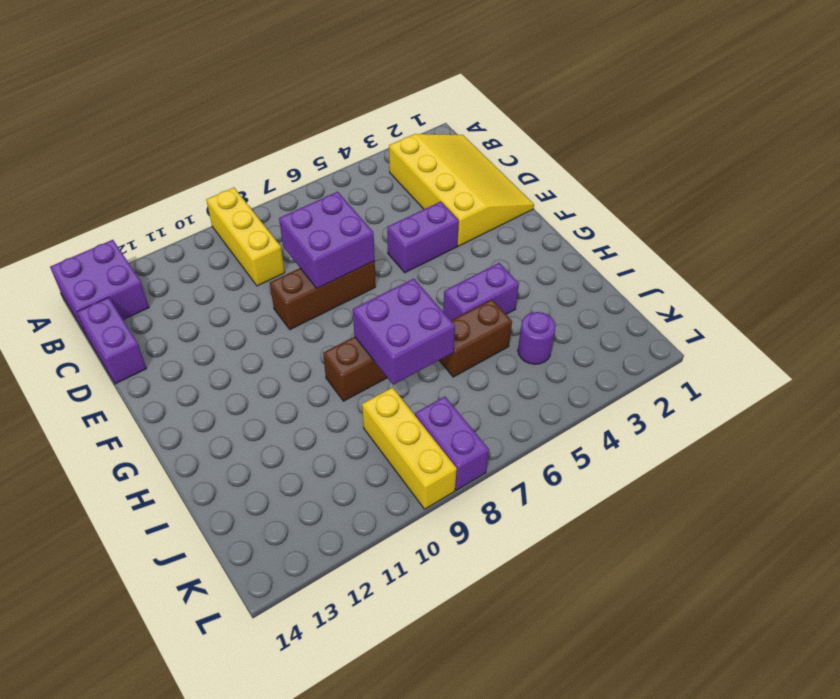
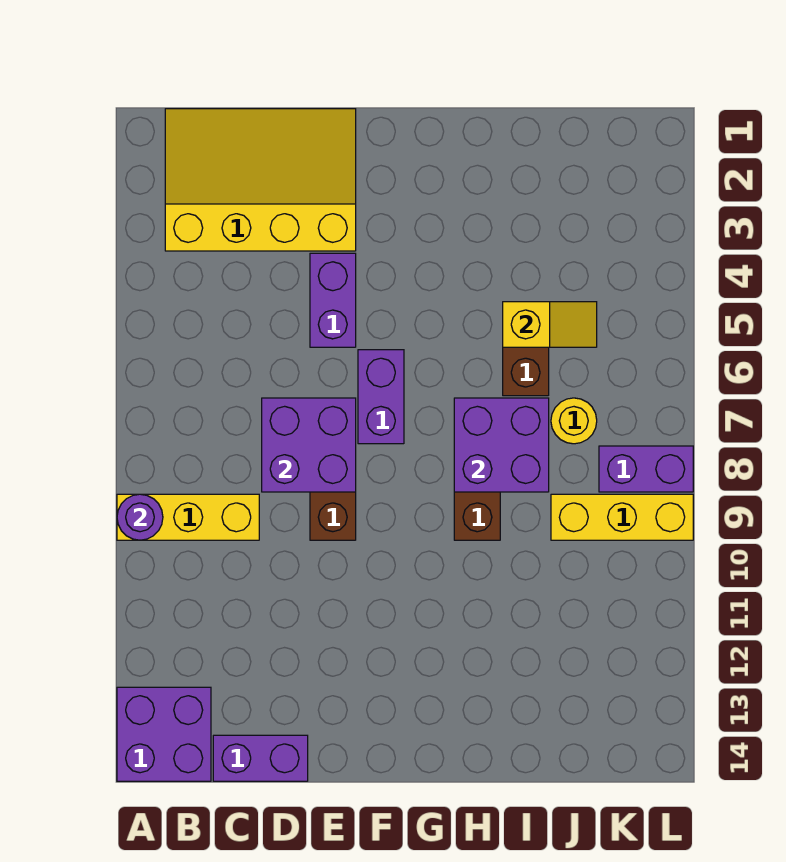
purple brick H4:H5 level 1 -> purple brick F6:F7 level 1
none -> yellow slope I5:J5 level 2 top I
purple round brick J4 level 1 -> purple round brick A9 level 2
none -> yellow round brick J7 level 1

